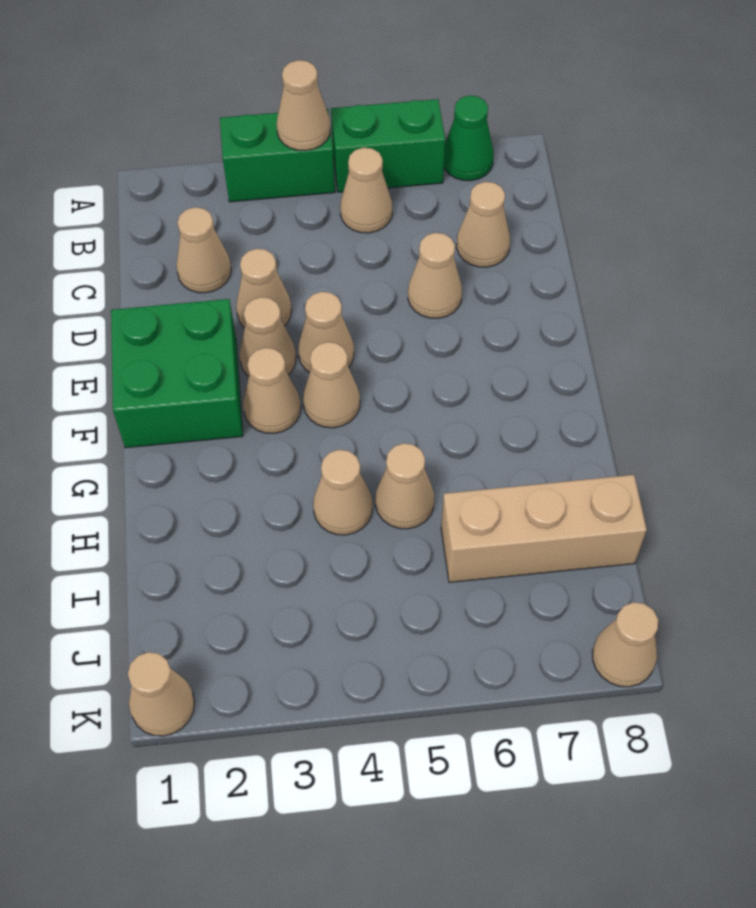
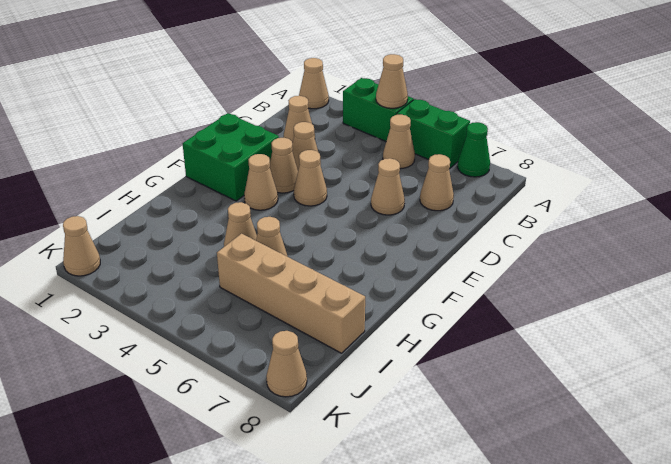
tan cone F4 level 1 -> tan cone A1 level 1
tan brick I6:I8 level 1 -> tan brick I5:I8 level 1

